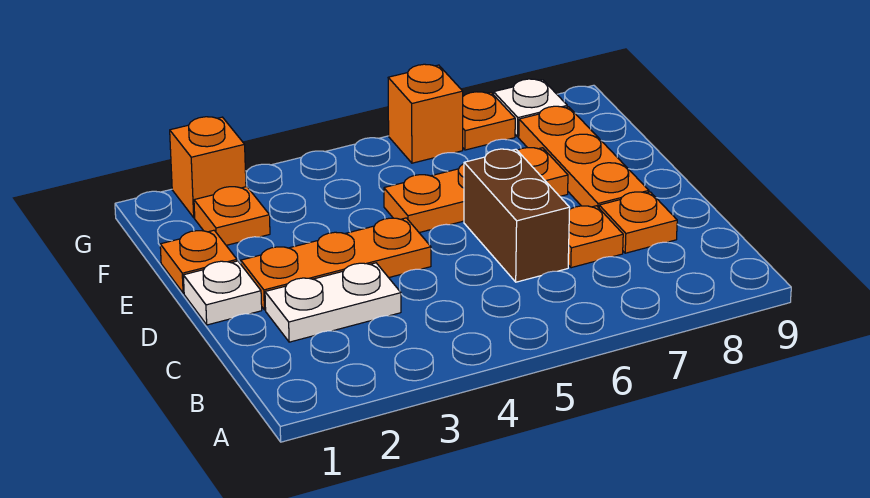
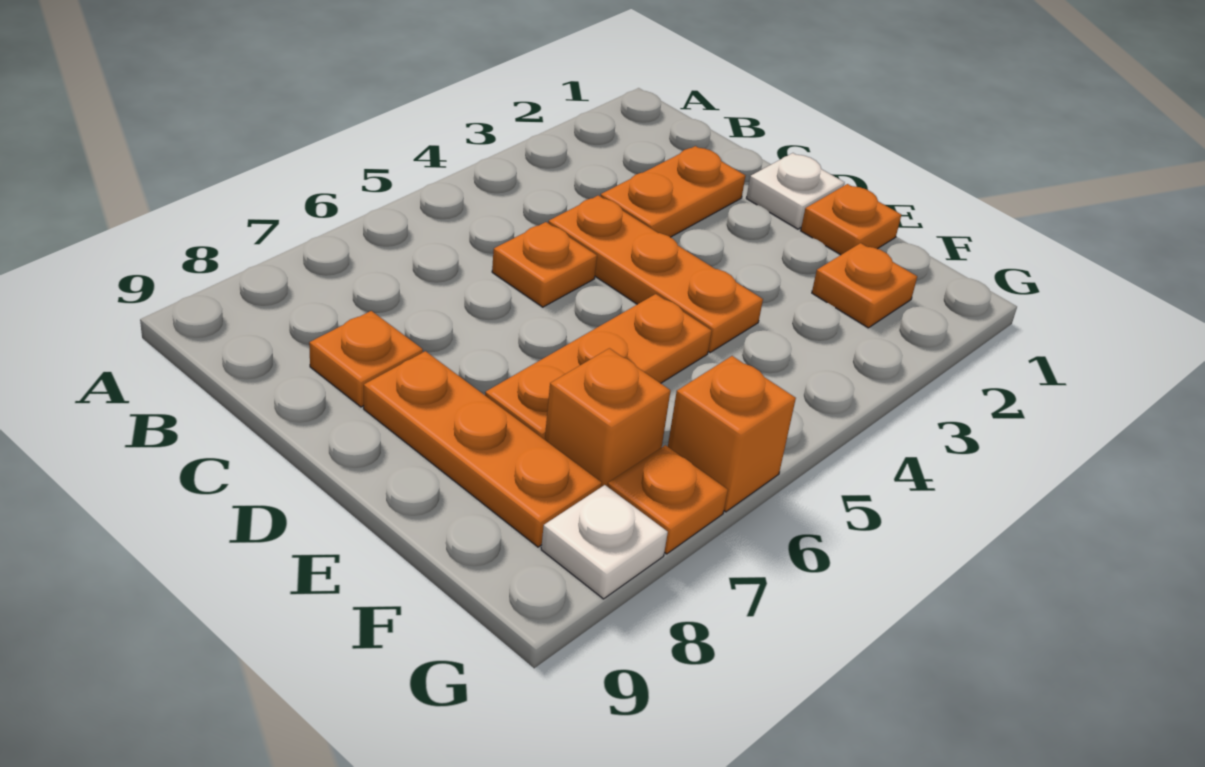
white plate C2:C3 level 1 -> orange plate C2:C3 level 1
brown brick C6:D6 level 1 -> none
orange plate C7 level 1 -> orange plate C5 level 1
orange plate D2:D4 level 1 -> orange plate C4:E4 level 1
orange brick G2 level 1 -> orange brick F7 level 1

